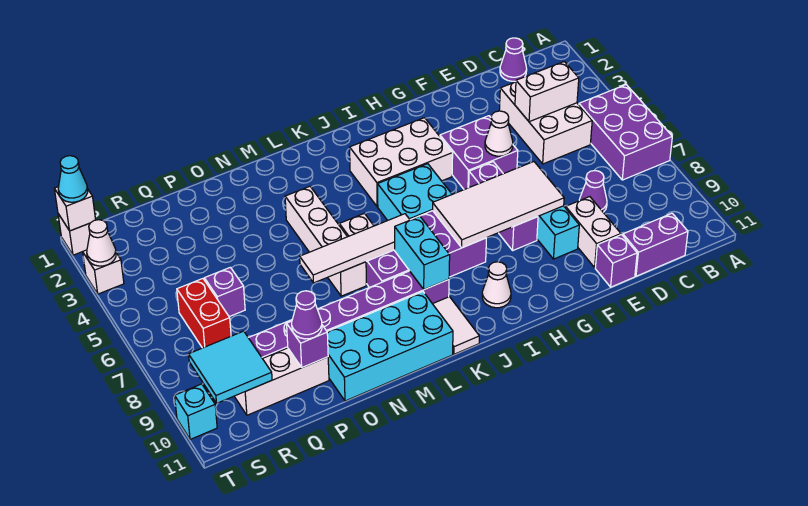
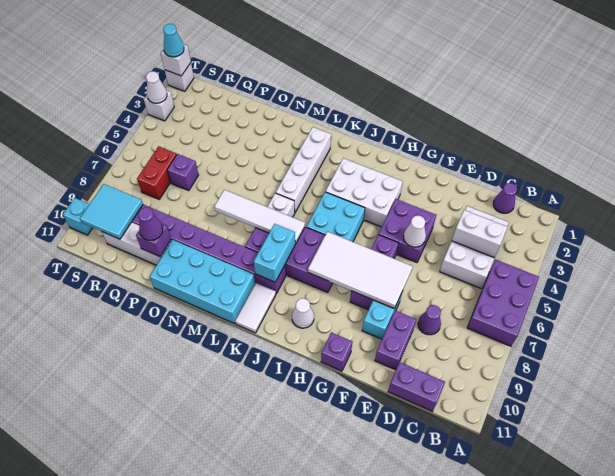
white brick E9:E10 level 1 -> purple brick E9:E10 level 1
purple brick E11 level 1 -> purple brick G11 level 1
white brick M4:M7 level 1 -> white brick L2:L5 level 1

